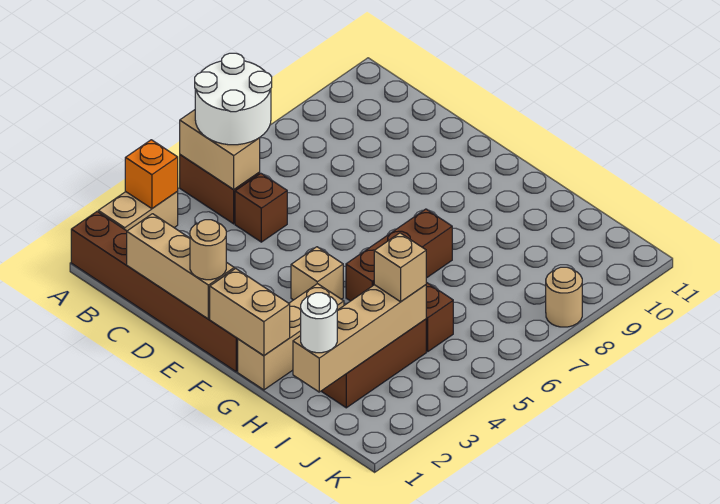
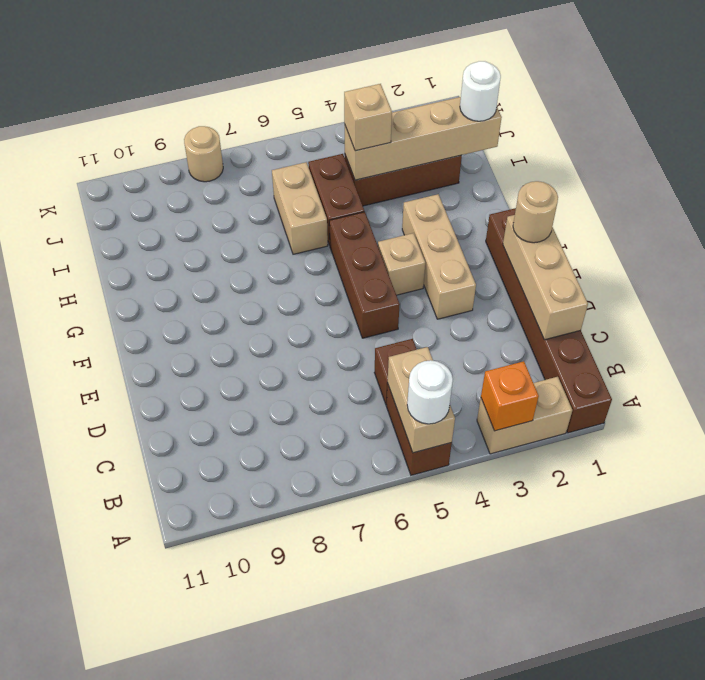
white round brick A5:B6 level 3 -> white round brick A5 level 3
tan brick F1:G1 level 2 -> tan brick H6:I6 level 1
tan brick G1:G3 level 1 -> tan brick E3:G3 level 1
brown brick G5:G7 level 1 -> brown brick E5:G5 level 1

